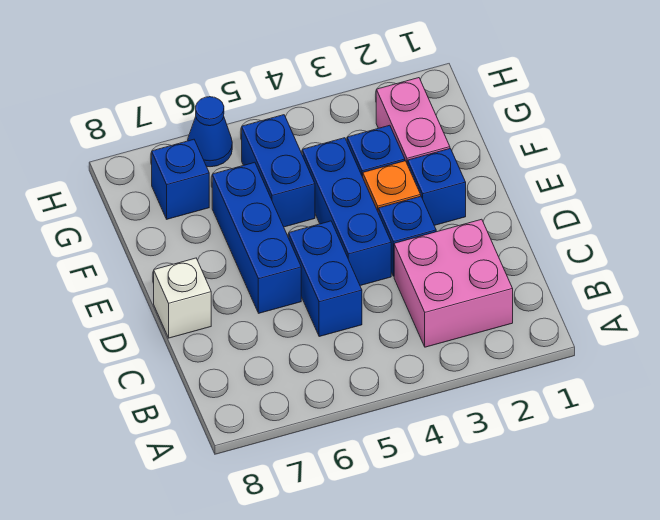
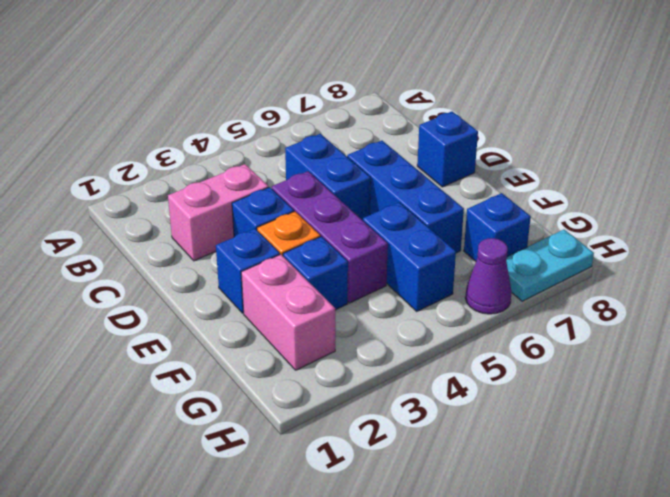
pink brick B2:C3 level 1 -> pink brick C2:C3 level 1
blue brick D4:F4 level 1 -> purple brick D4:F4 level 1
white brick D8 level 1 -> blue brick D8 level 1
blue cone H6 level 1 -> purple cone H6 level 1
none -> cyan plate H7:H8 level 1

